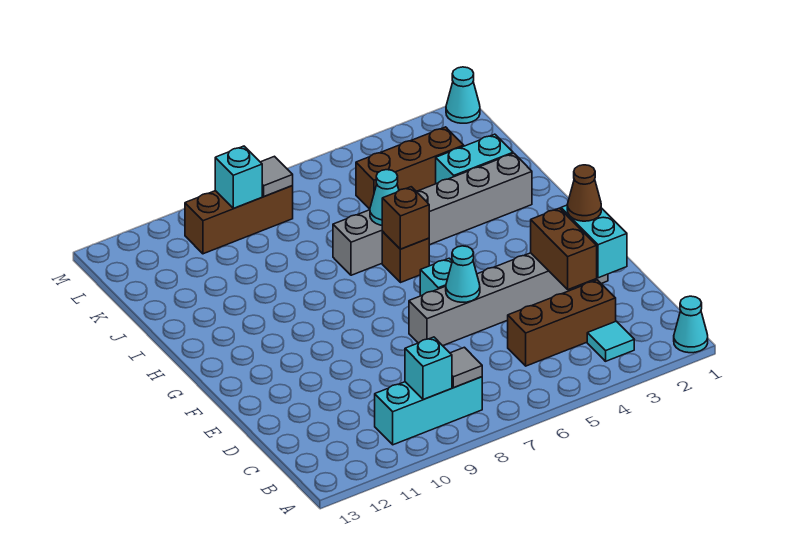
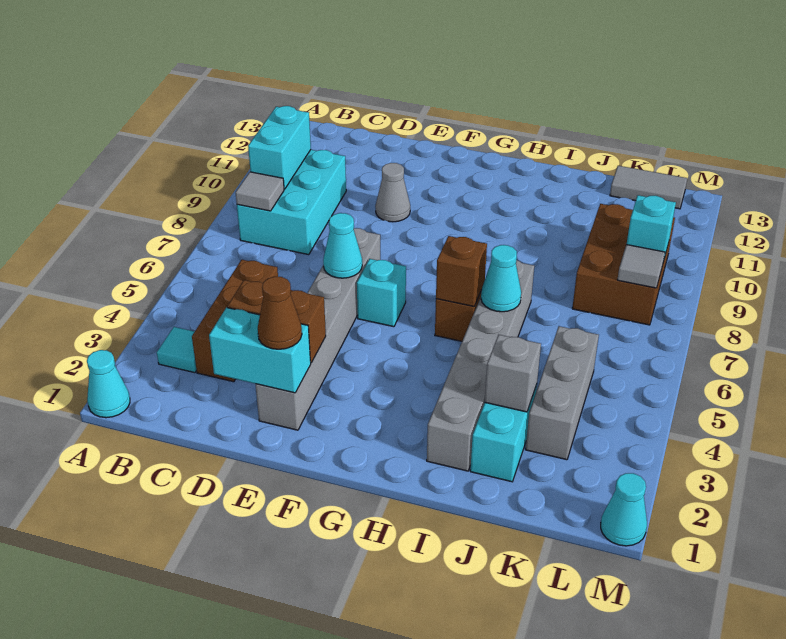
cyan brick B8:B10 level 1 -> cyan brick B8:C10 level 1
cyan brick B9 level 2 -> cyan brick B9:B10 level 2
none -> grey cone E10 level 1
none -> grey brick J3 level 2
brown brick K3:K5 level 1 -> grey brick K3:K5 level 1
none -> grey tile K13:L13 level 1
brown brick L8:L10 level 1 -> brown brick K8:L10 level 1

